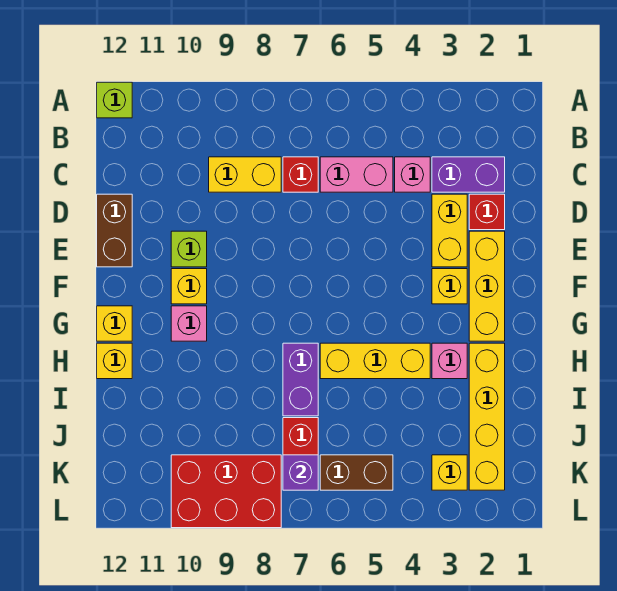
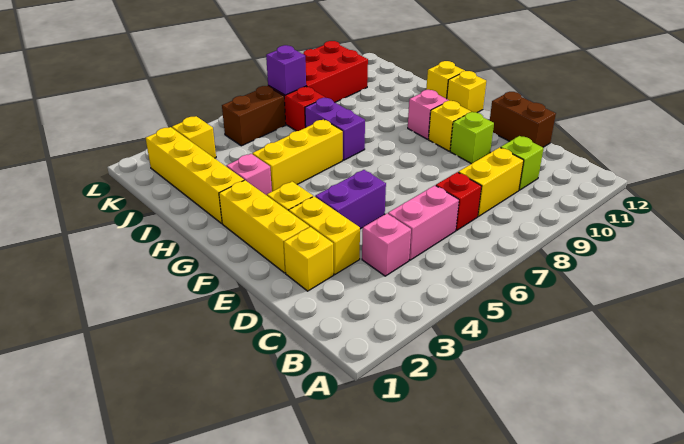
lime brick A12 level 1 -> lime brick C10 level 1
purple brick C2:C3 level 1 -> purple brick E4:E5 level 1
red brick D2 level 1 -> yellow brick D2 level 1

